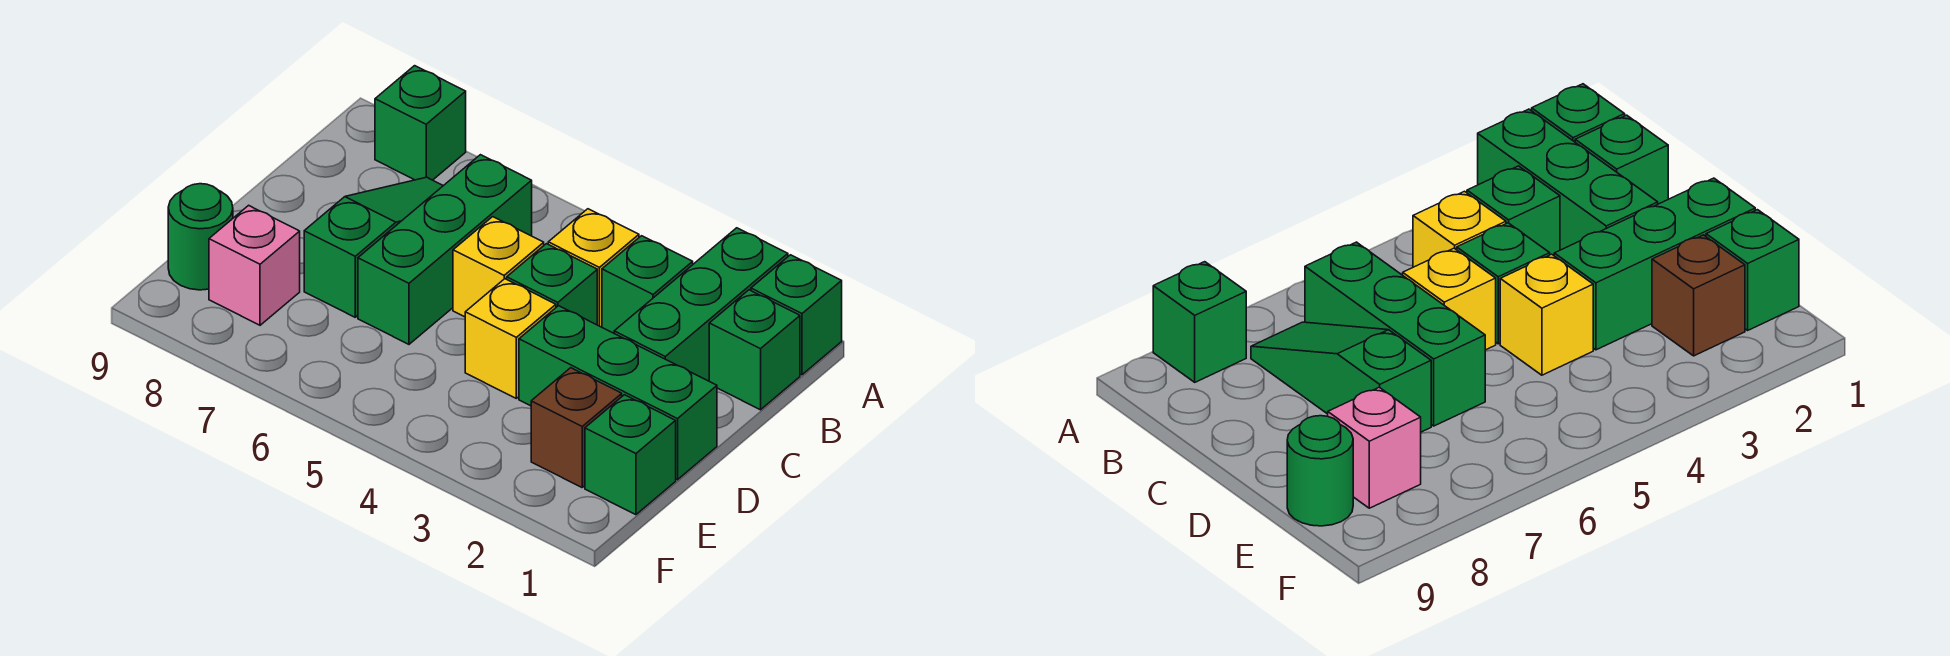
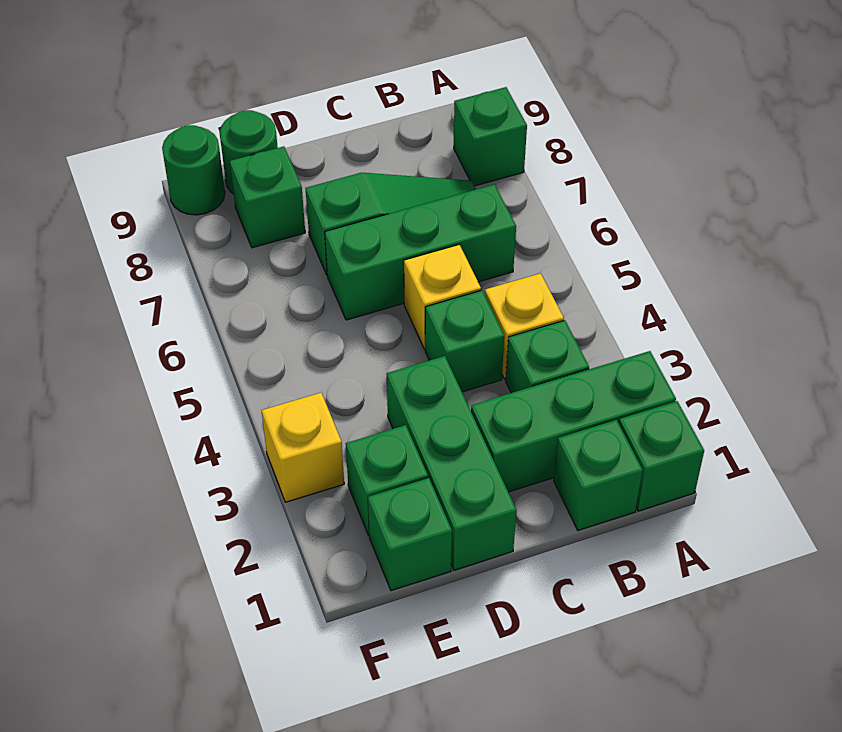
yellow brick D4 level 1 -> yellow brick F3 level 1
brown brick E2 level 1 -> green brick E2 level 1
pink brick E8 level 1 -> green brick E8 level 1
none -> green round brick F9 level 1

